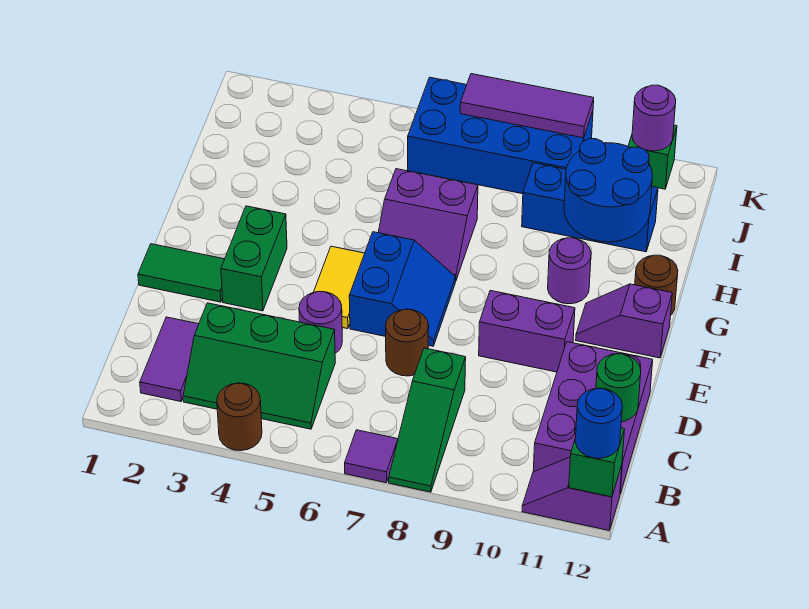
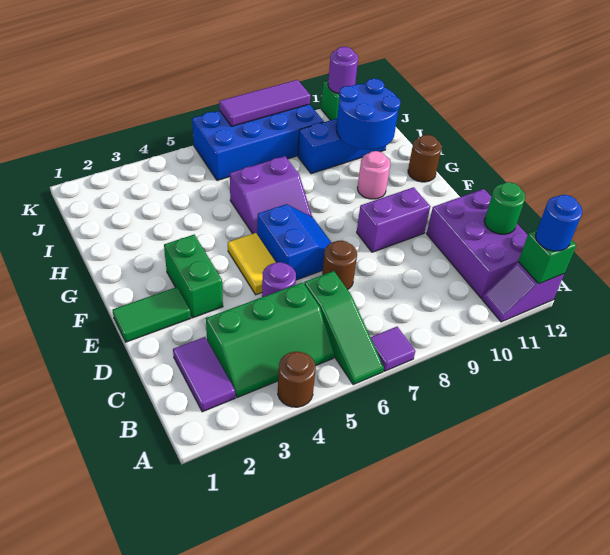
green slope A8:C8 level 1 top C -> green slope A6:C6 level 1 top C
purple slope F11:F12 level 1 top 12 -> none
purple round brick G10 level 1 -> pink round brick G10 level 1

